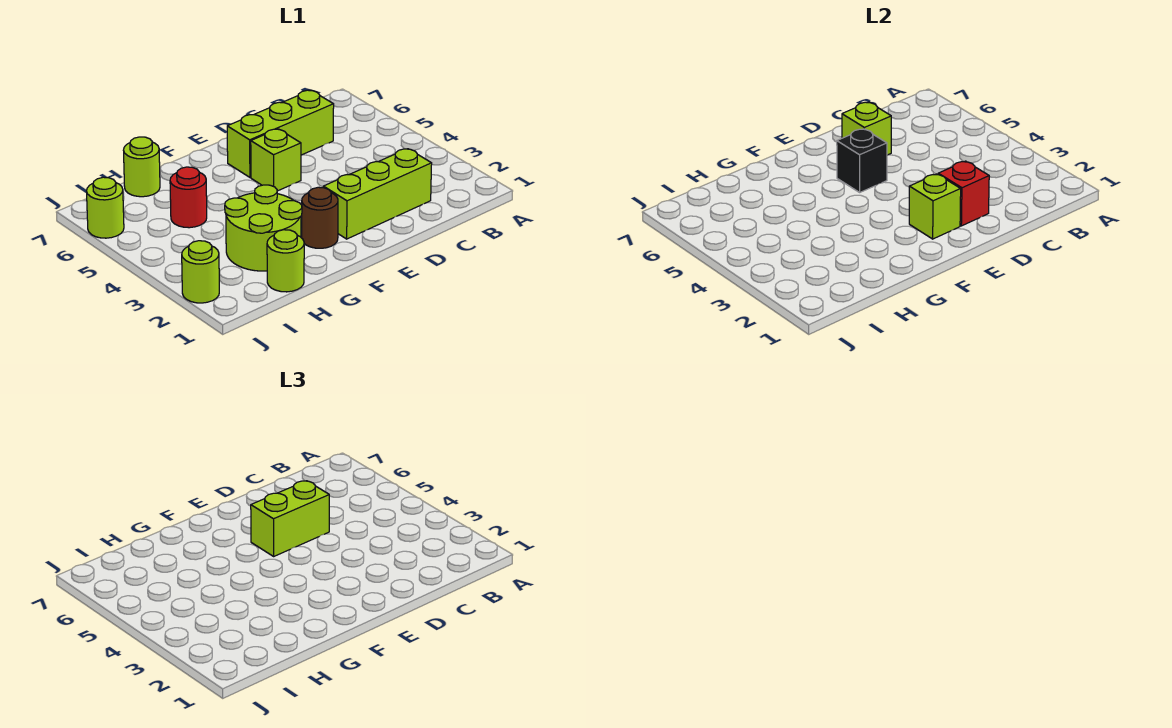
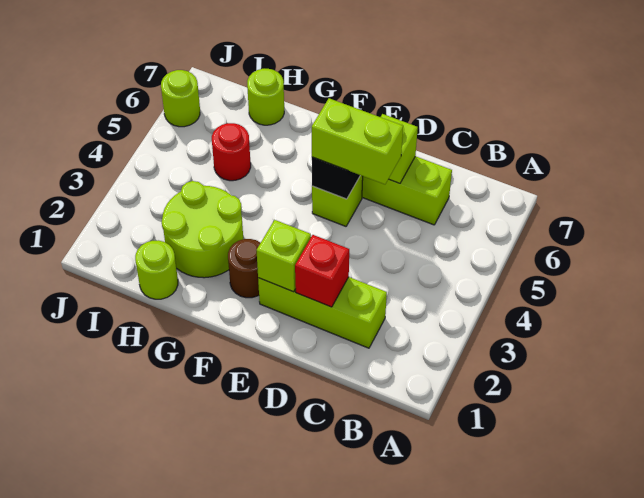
lime round brick J2 level 1 -> none

